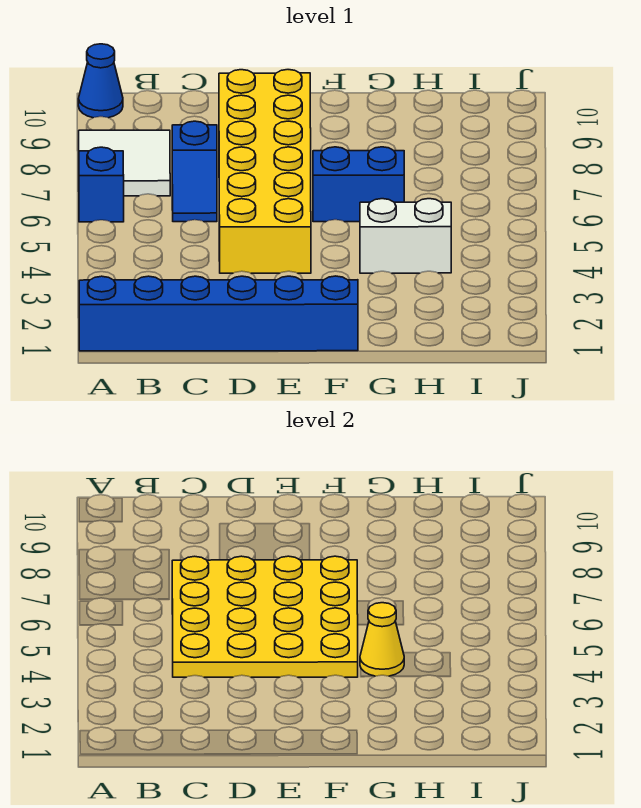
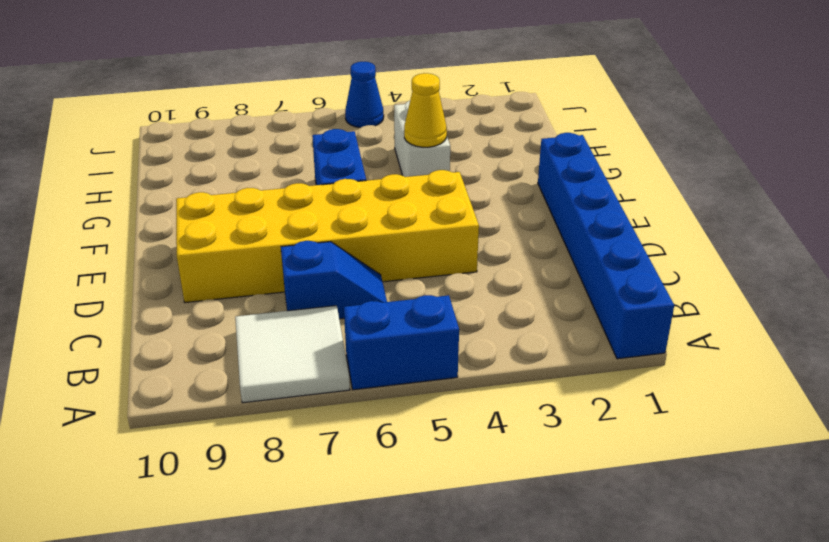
blue brick A6 level 1 -> blue brick A5:A6 level 1
blue cone A10 level 1 -> blue cone J5 level 1
yellow plate C4:F7 level 2 -> none

